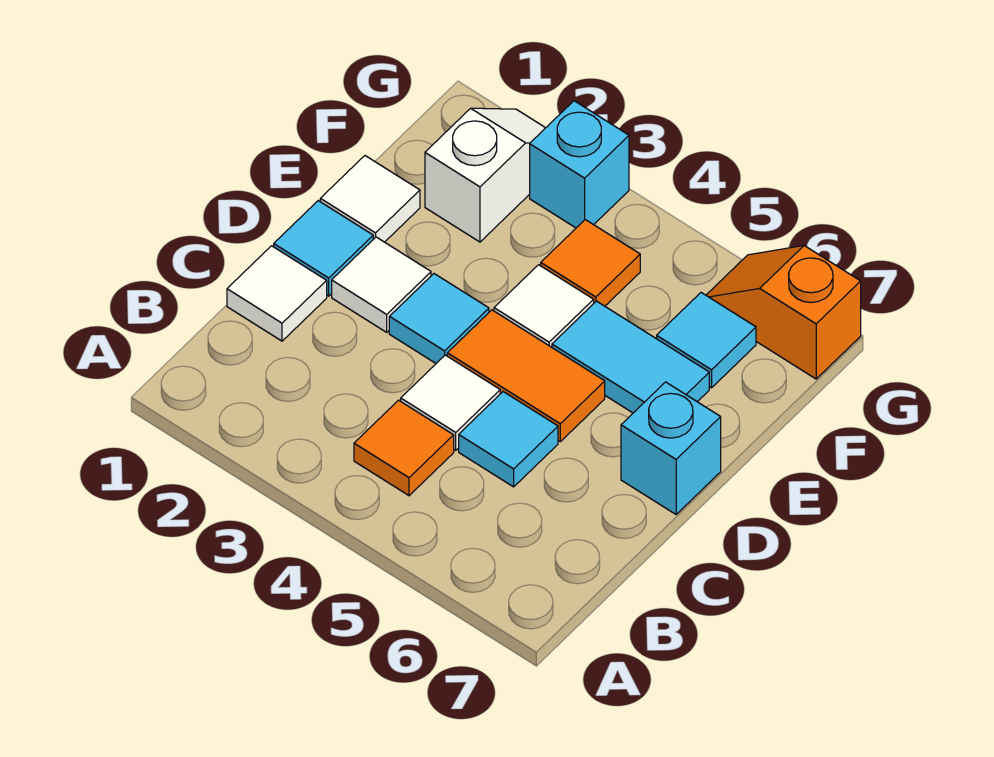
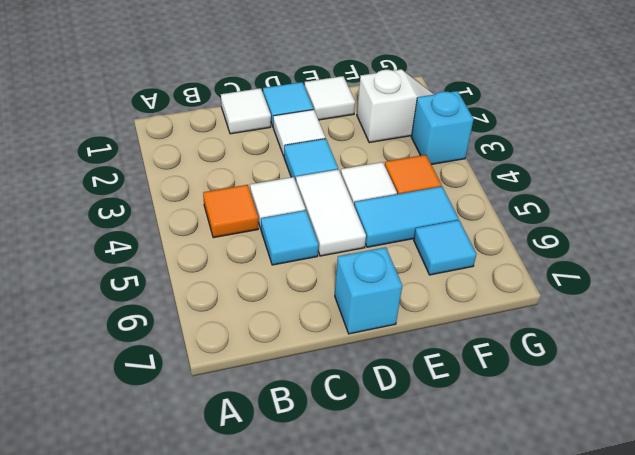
orange tile D4:D5 level 1 -> white tile D4:D5 level 1
cyan tile E5:E6 level 1 -> cyan tile E5:F5 level 1
orange slope G6:G7 level 1 top 7 -> none

